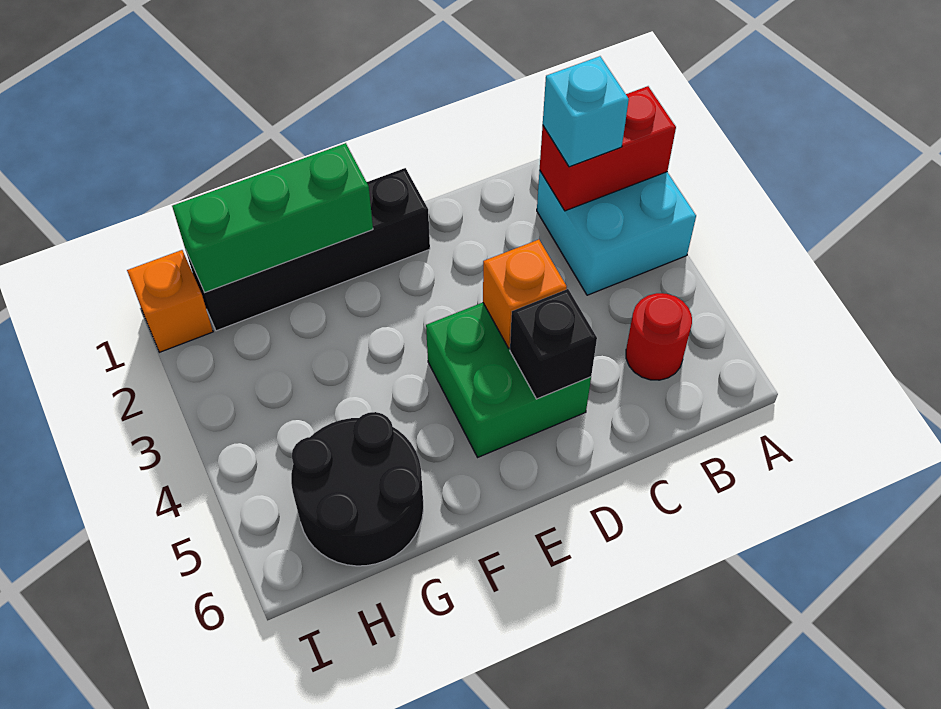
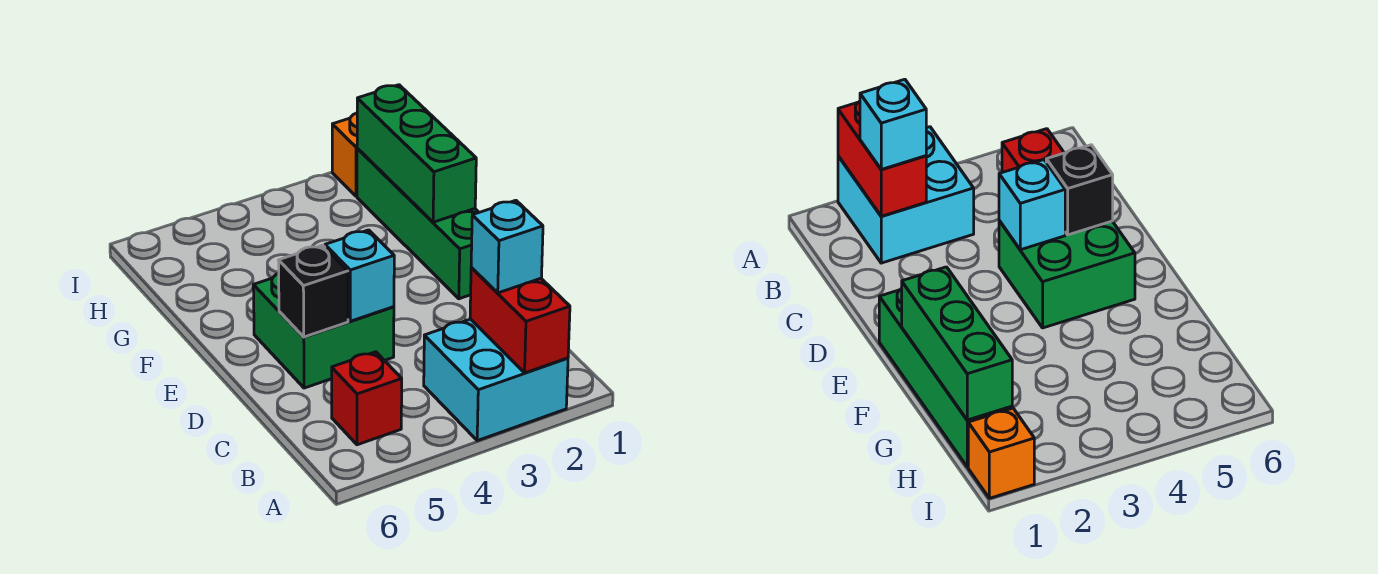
red round brick B5 level 1 -> red brick B5 level 1
orange brick D4 level 2 -> cyan brick D4 level 2
black brick E1:H1 level 1 -> green brick E1:H1 level 1
black round brick G5:H6 level 1 -> none

